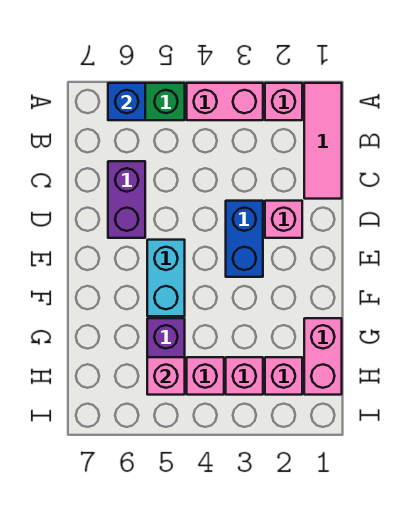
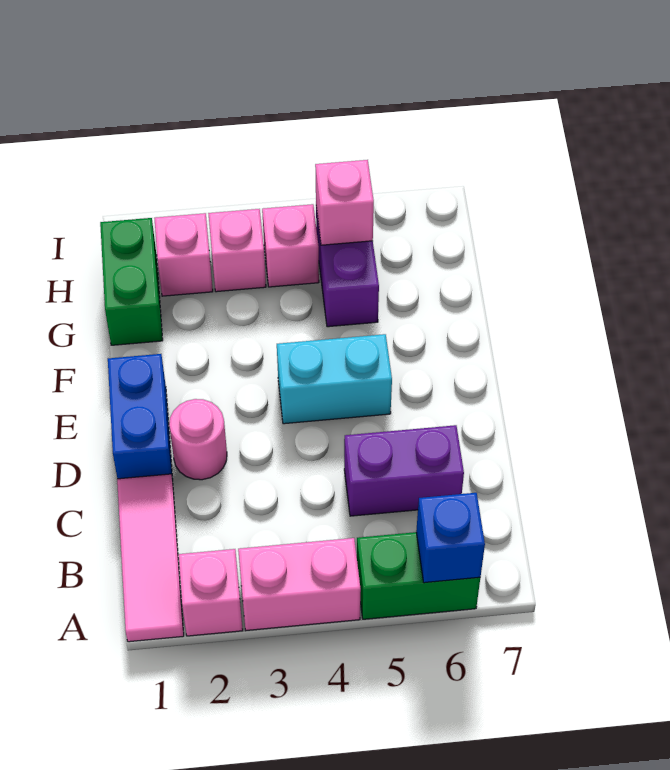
purple brick C6:D6 level 1 -> purple brick C5:C6 level 1
pink brick D2 level 1 -> pink round brick D2 level 1
blue brick D3:E3 level 1 -> blue brick D1:E1 level 1
cyan brick E5:F5 level 1 -> cyan brick E4:E5 level 1
pink brick G1:H1 level 1 -> green brick G1:H1 level 1

